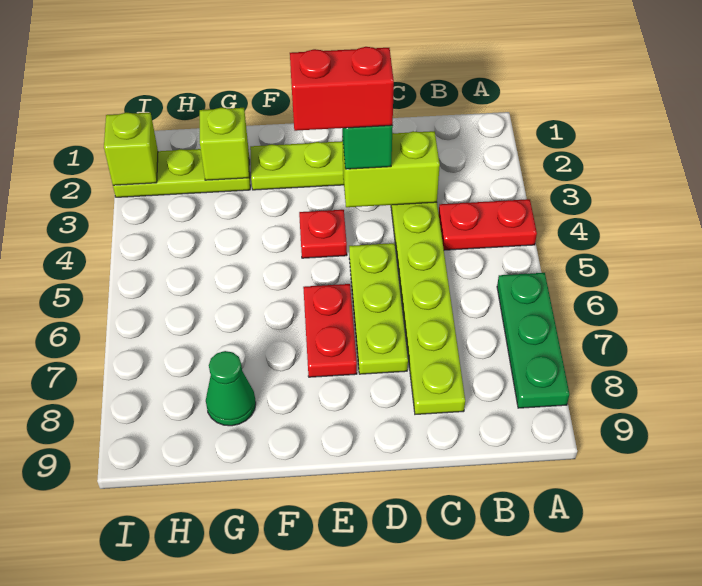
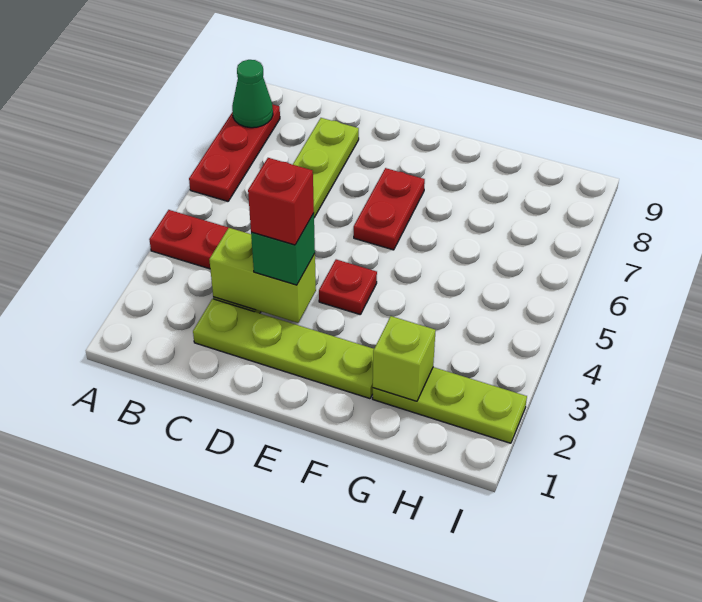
green plate A6:A8 level 1 -> red plate A6:A8 level 1
red brick D3:E3 level 4 -> red brick D3 level 4
lime plate D5:D7 level 1 -> none
green cone G8 level 1 -> green cone A8 level 2
lime brick I2 level 2 -> none

